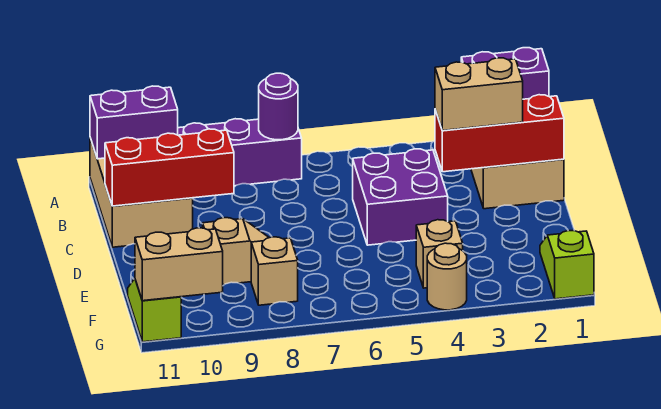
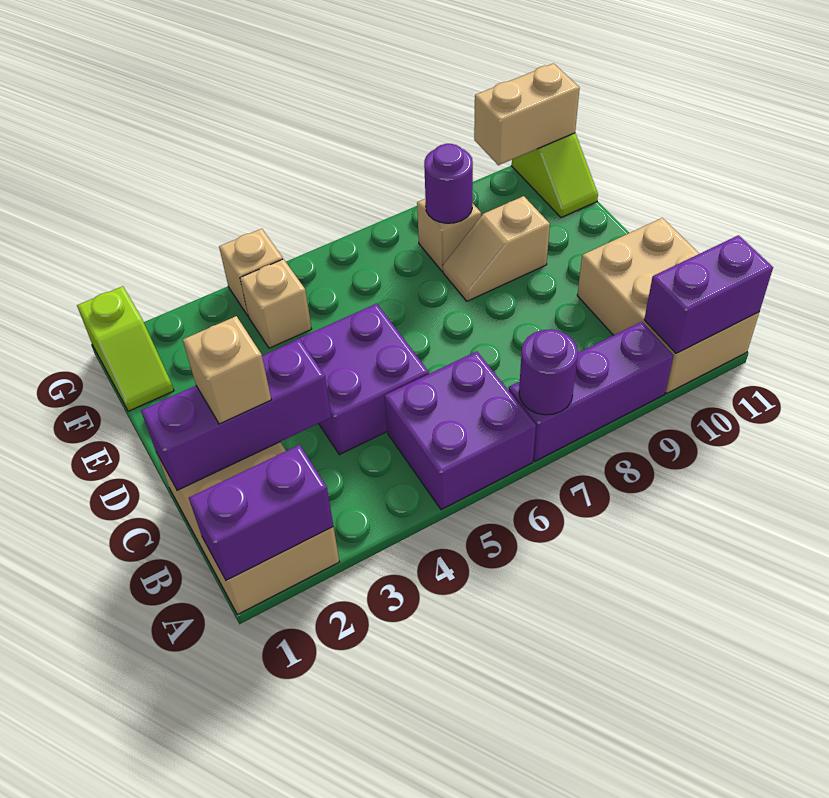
none -> purple brick A5:B6 level 1
red brick C1:C3 level 2 -> purple brick C1:C3 level 2
tan brick C2:C3 level 3 -> tan brick C2 level 3
red brick C9:C11 level 2 -> none
none -> purple round brick F8 level 2
tan round brick G4 level 1 -> tan brick G4 level 1

